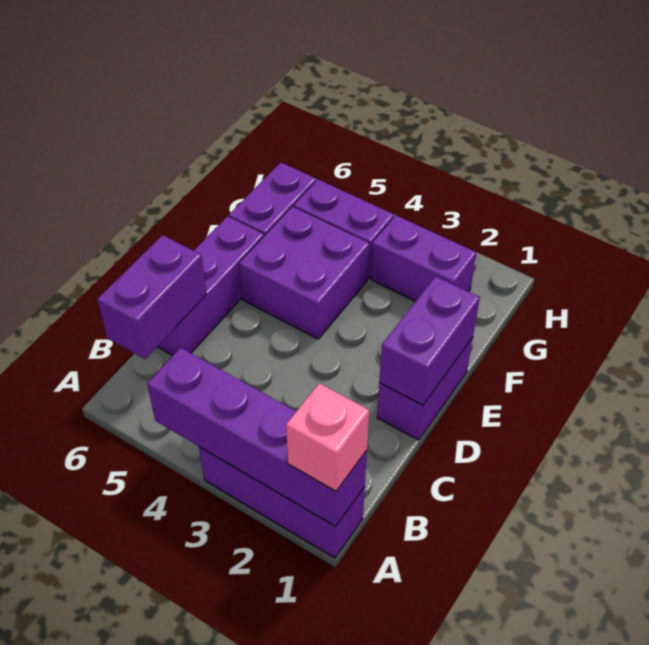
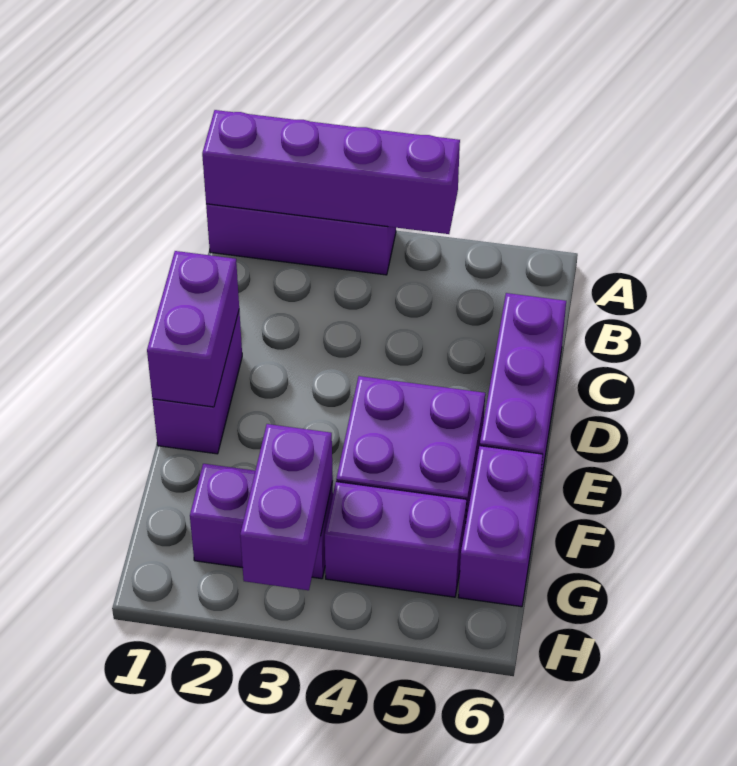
pink brick A1 level 3 -> none
purple brick B6:C6 level 2 -> purple brick G3:H3 level 2

